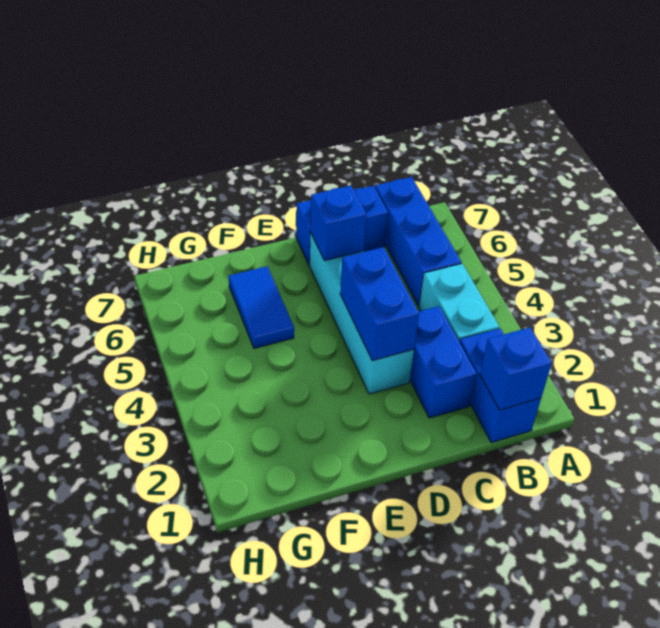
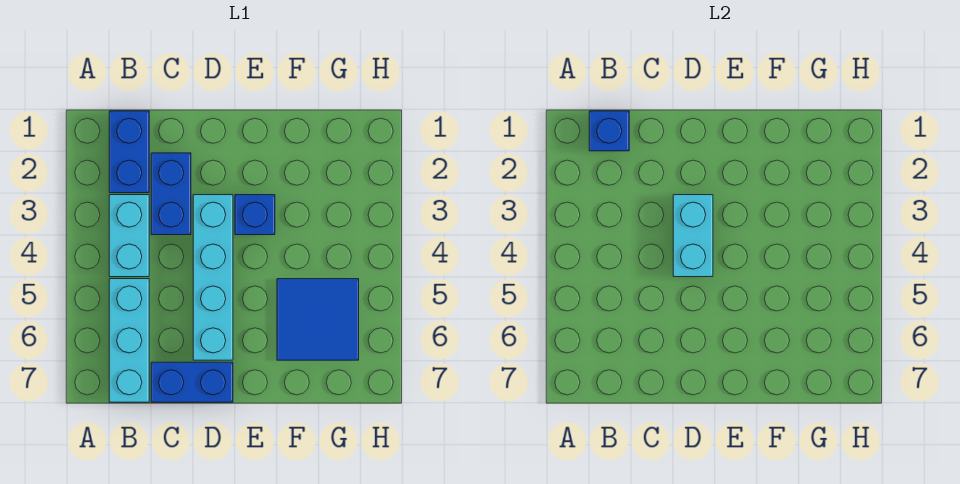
blue brick B5:B7 level 1 -> cyan brick B5:B7 level 1
blue brick D3:D4 level 2 -> cyan brick D3:D4 level 2
blue brick D6 level 2 -> blue brick E3 level 1
blue tile F5:F6 level 1 -> blue tile F5:G6 level 1

